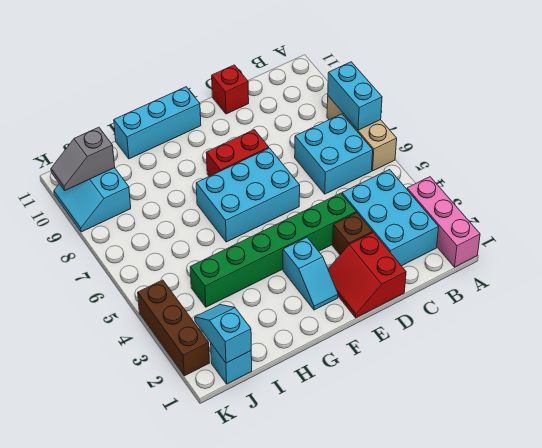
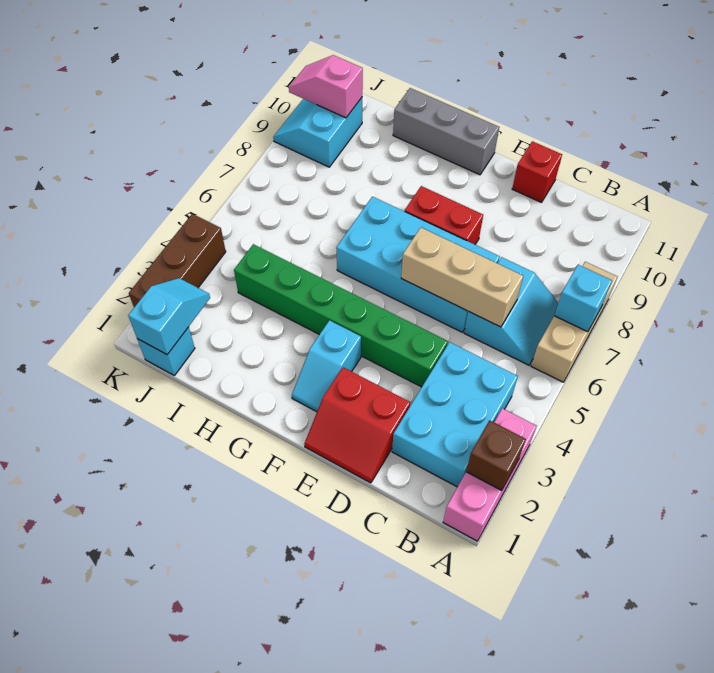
cyan brick A7:A8 level 2 -> cyan brick A7 level 2
cyan brick B6:C7 level 1 -> cyan slope B6:C7 level 1 top C
none -> tan brick C6:E6 level 2
red slope D1:E2 level 1 top D -> red slope D1:E2 level 1 top 2
brown brick D3 level 1 -> brown brick A2 level 2
cyan brick E6:G7 level 1 -> cyan brick D6:G7 level 1
cyan brick F11:H11 level 1 -> grey brick F11:H11 level 1
grey slope J10:K10 level 2 top J -> pink slope J10:K10 level 2 top J

